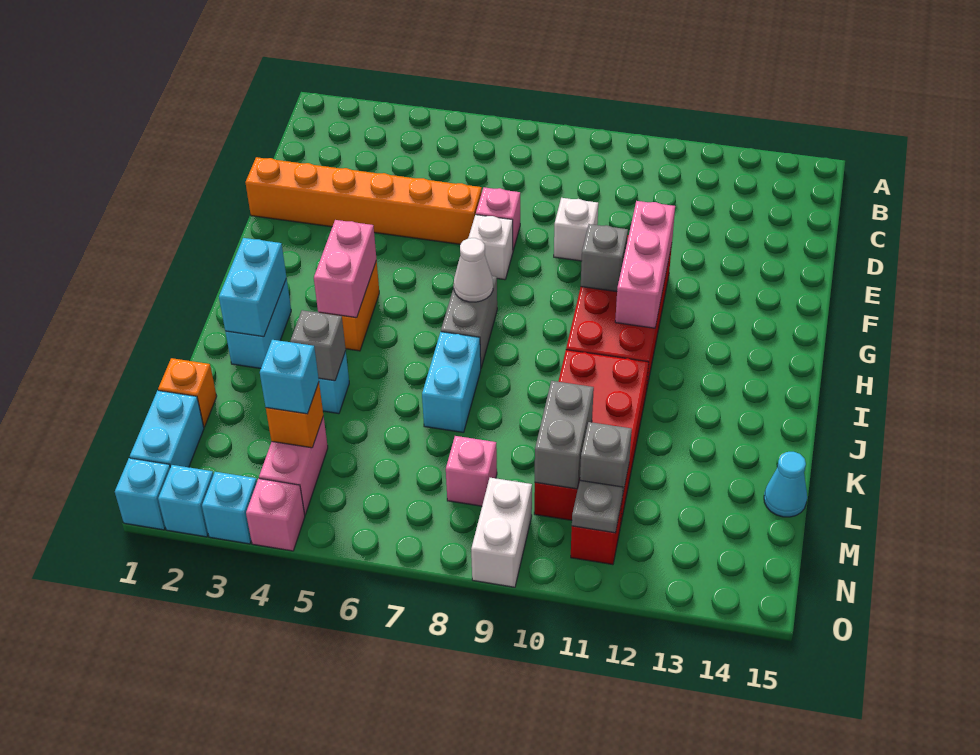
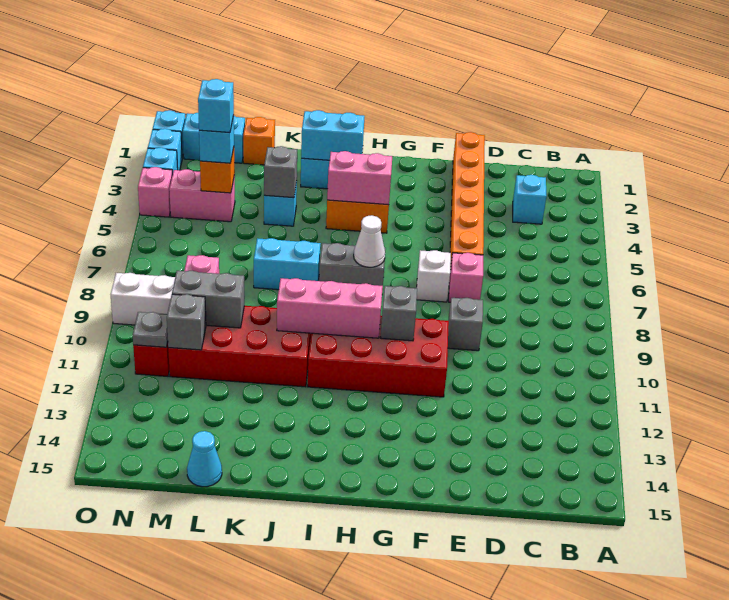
none -> cyan brick C3 level 1
white brick E9 level 1 -> grey brick E9 level 1
pink brick F11:H11 level 2 -> pink brick H10:J10 level 2
none -> cyan brick M4 level 4

